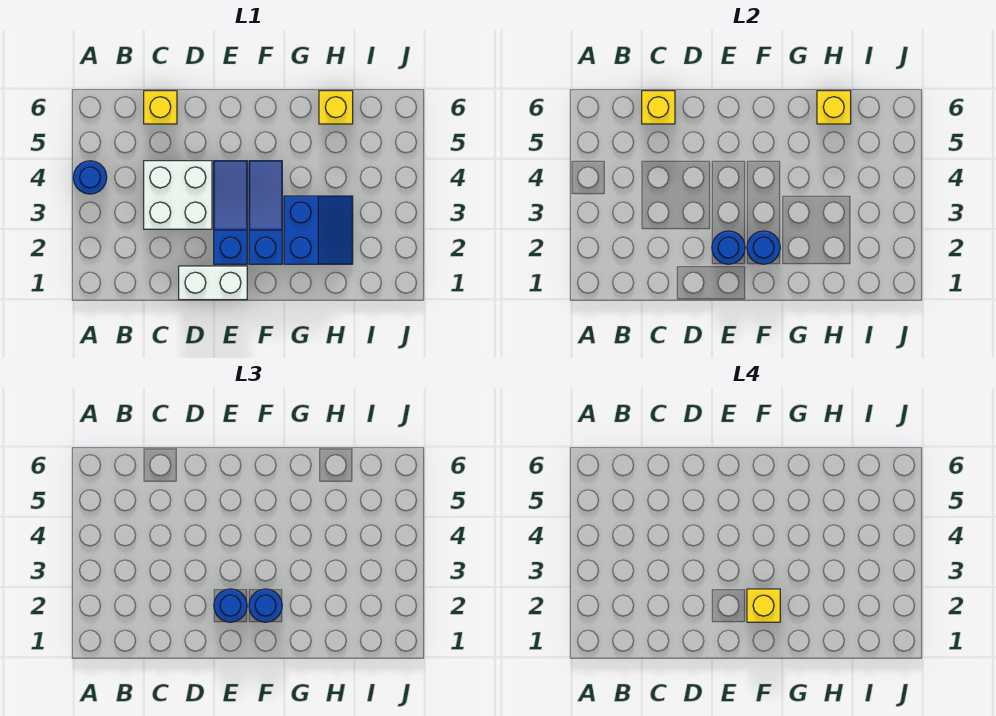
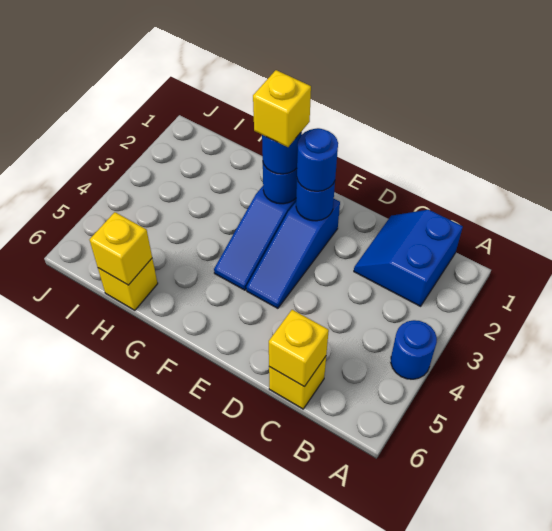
white brick C3:D4 level 1 -> none
white brick D1:E1 level 1 -> none
blue slope G2:H3 level 1 top G -> blue slope B1:C2 level 1 top B

